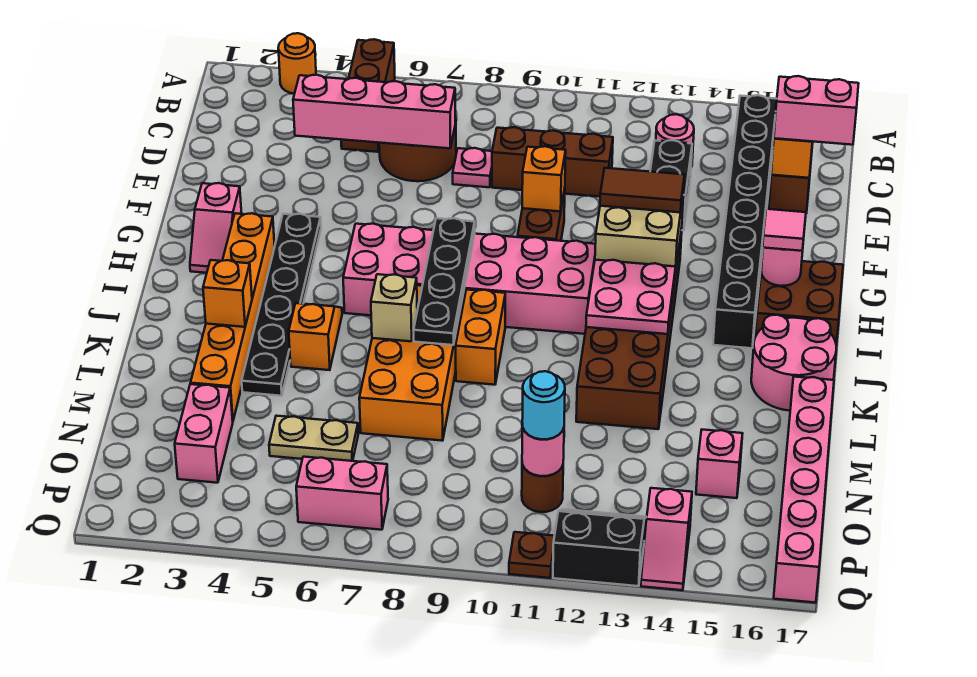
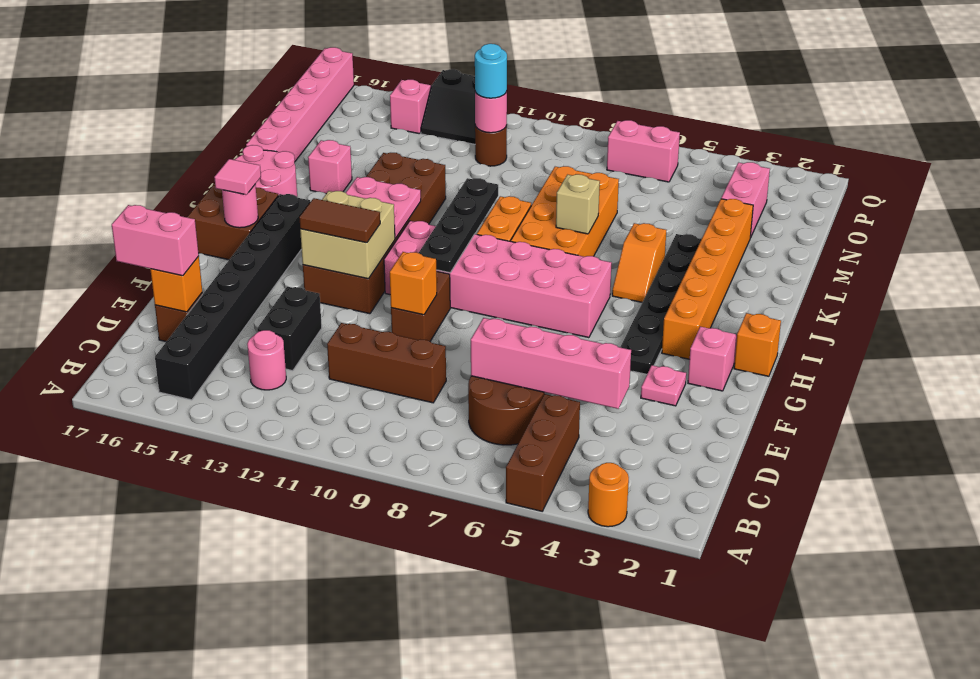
pink plate D8 level 1 -> pink plate F3 level 1
black plate H8:K8 level 2 -> black plate H10:K10 level 2
orange brick K3 level 2 -> orange brick H1 level 1
tan plate N5:N6 level 1 -> none
pink brick N15 level 1 -> pink brick L15 level 1
brown plate Q11 level 1 -> none

